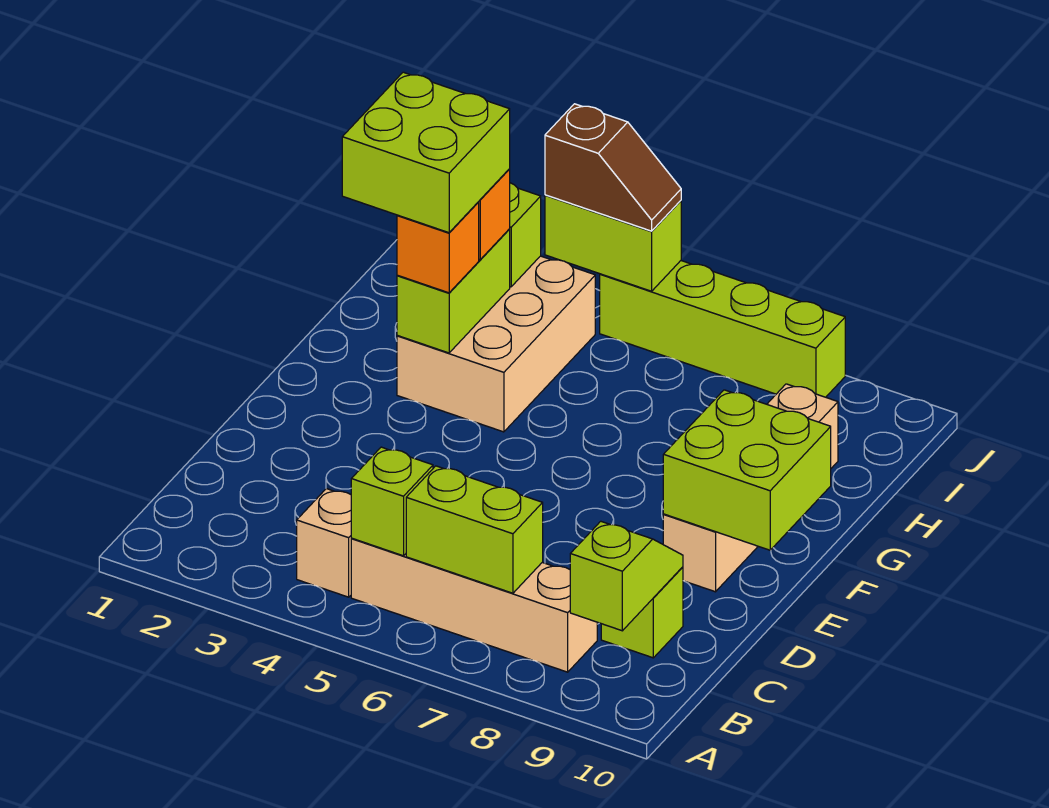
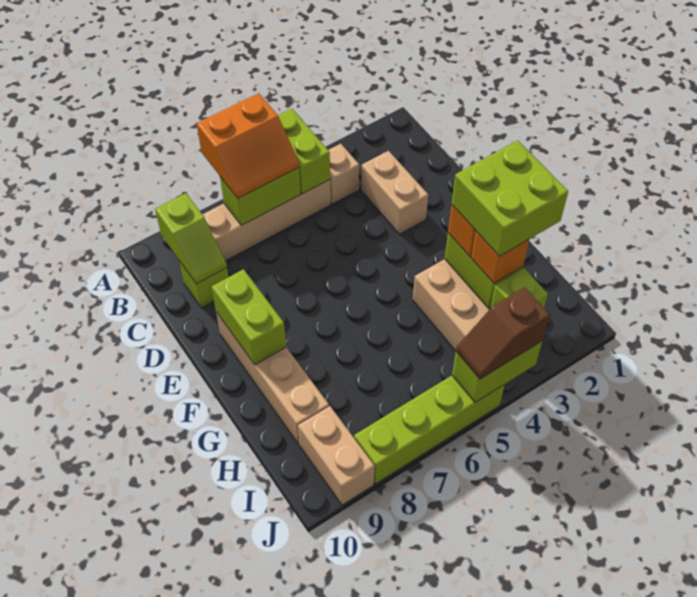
none -> orange slope A6:B7 level 3 top A
lime brick B5 level 2 -> lime brick A5:B5 level 2
none -> tan brick C3:D3 level 1
lime brick E9:F10 level 2 -> lime brick E9:F9 level 2
none -> tan brick I9:J9 level 1

